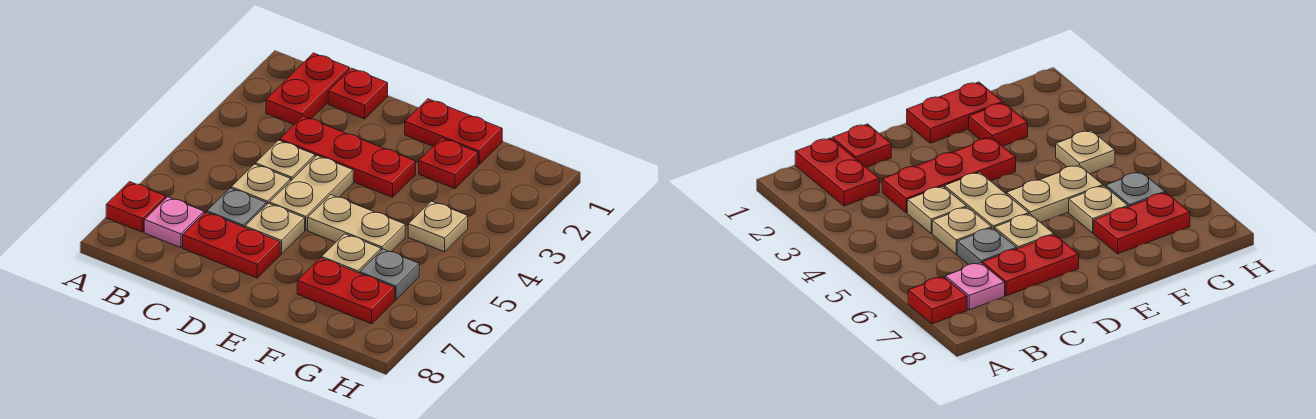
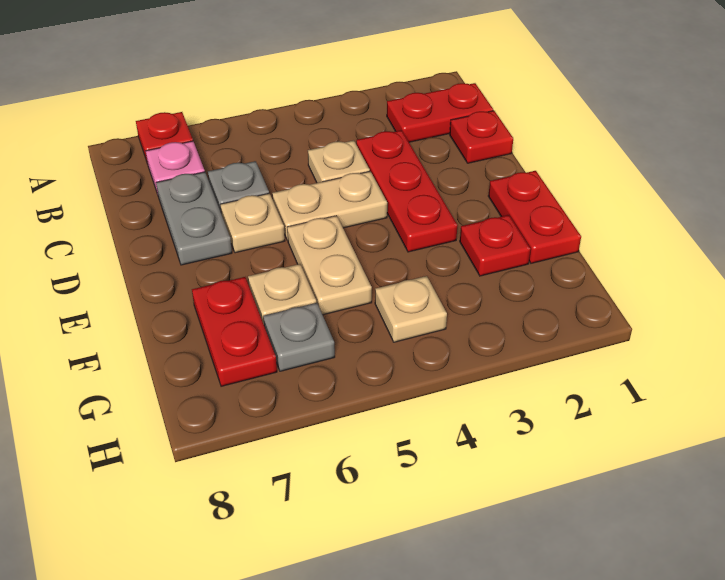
tan plate C5 level 1 -> none
red plate C7:D7 level 1 -> grey plate C7:D7 level 1

